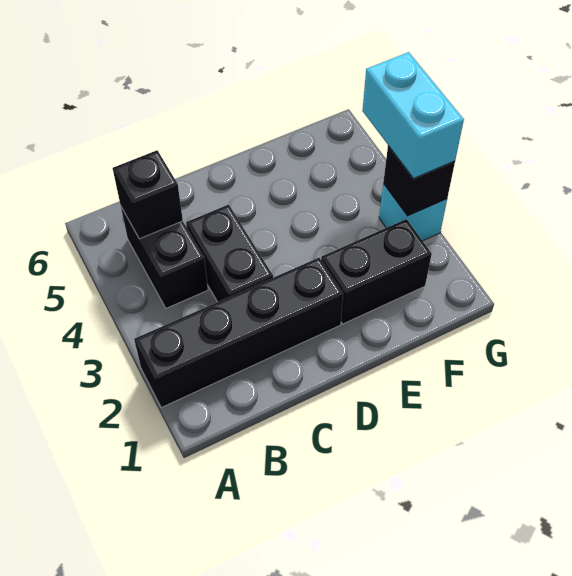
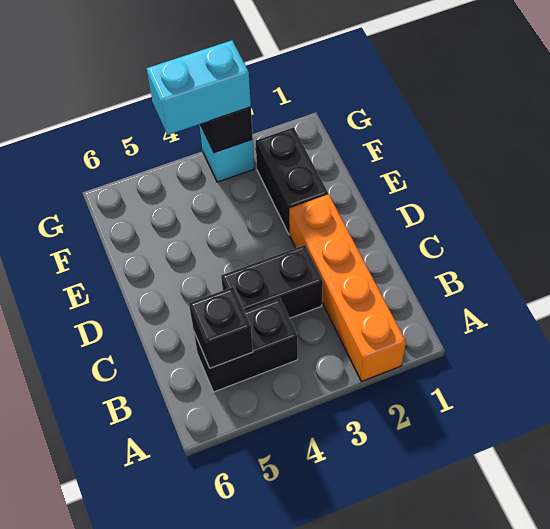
black brick A2:D2 level 1 -> orange brick A2:D2 level 1

